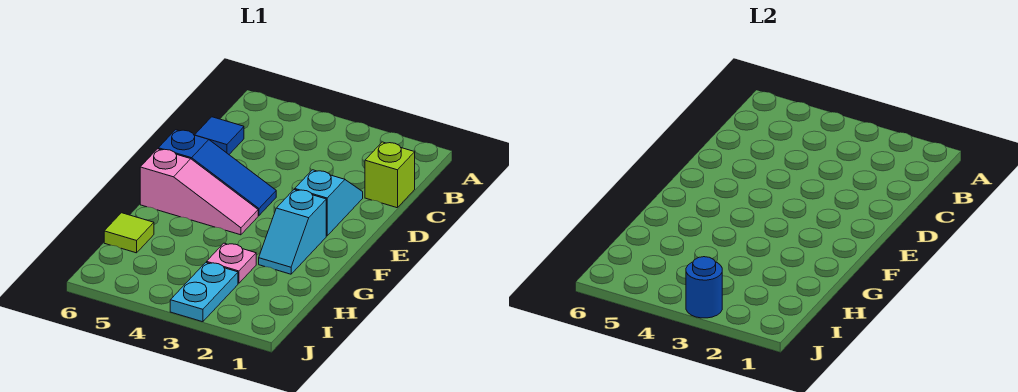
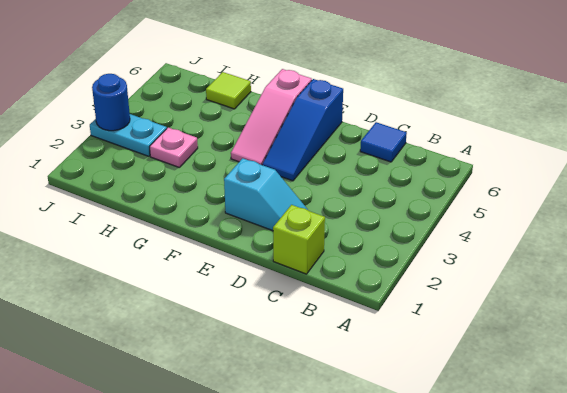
cyan slope F2:G2 level 1 top F -> none

